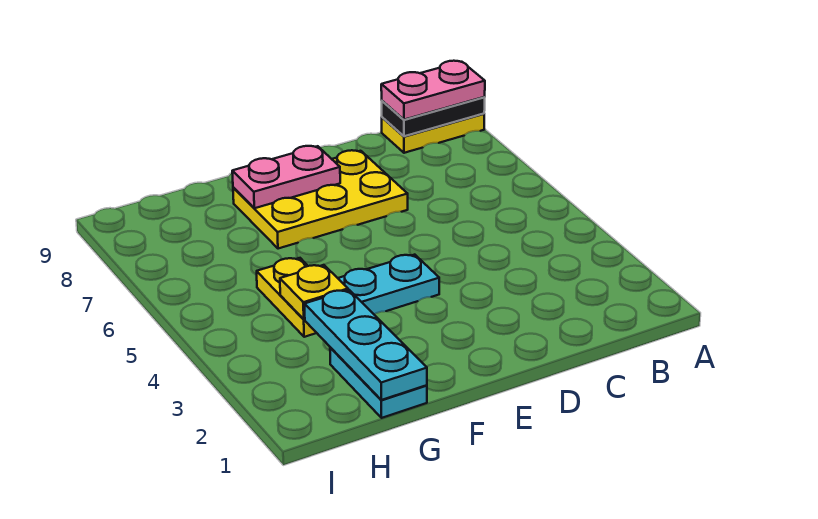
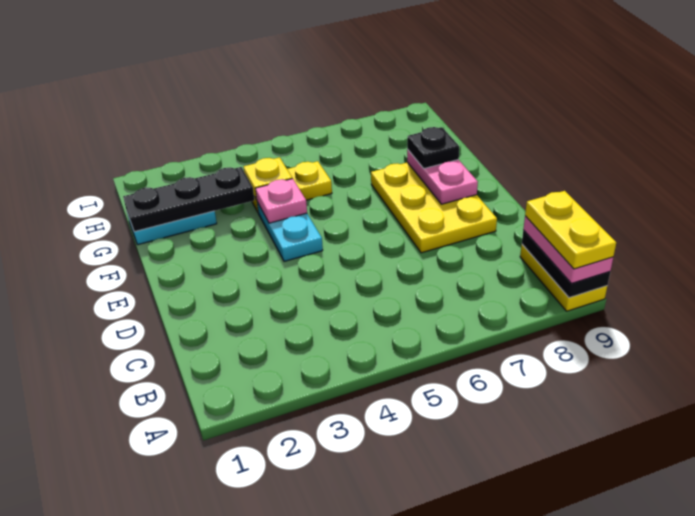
none -> yellow plate A9:B9 level 4
none -> pink plate F4 level 2
none -> black plate F8 level 3
cyan plate G1:G3 level 2 -> black plate G1:G3 level 2

